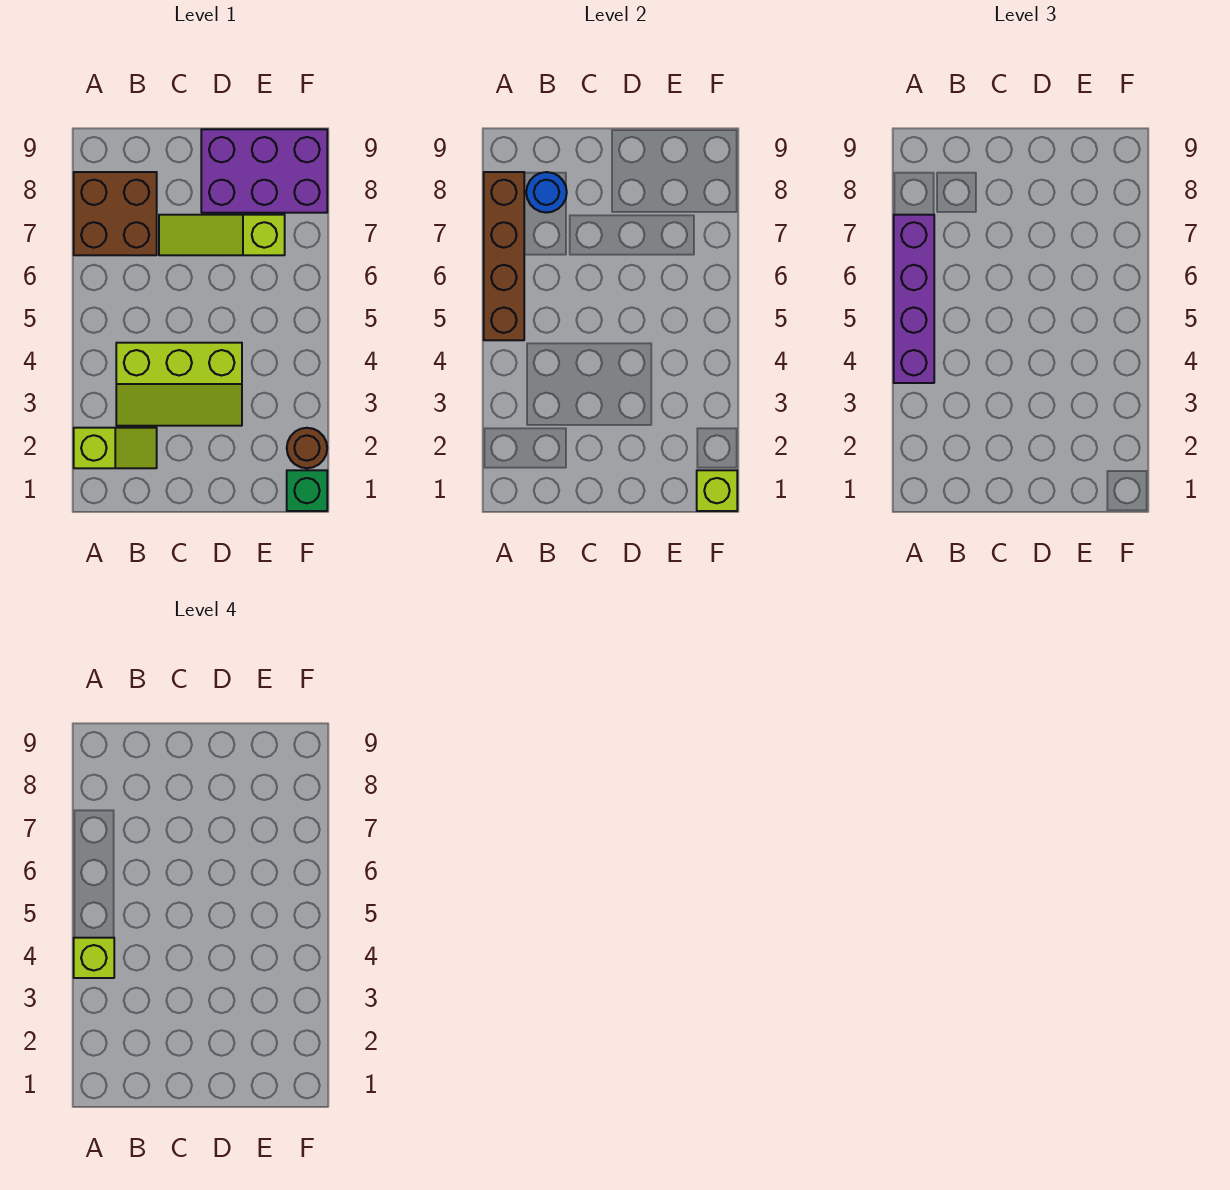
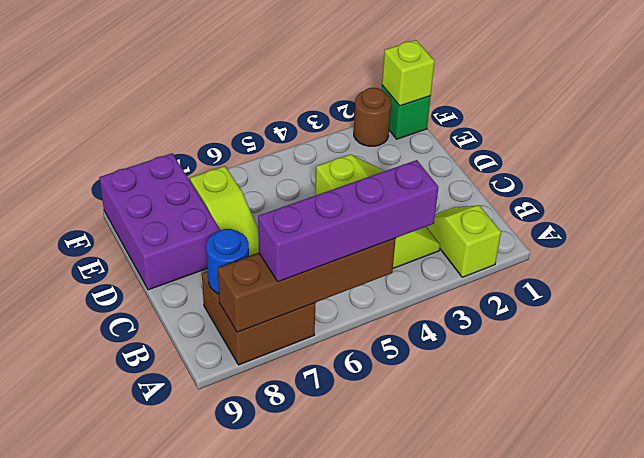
lime brick A4 level 4 -> none

